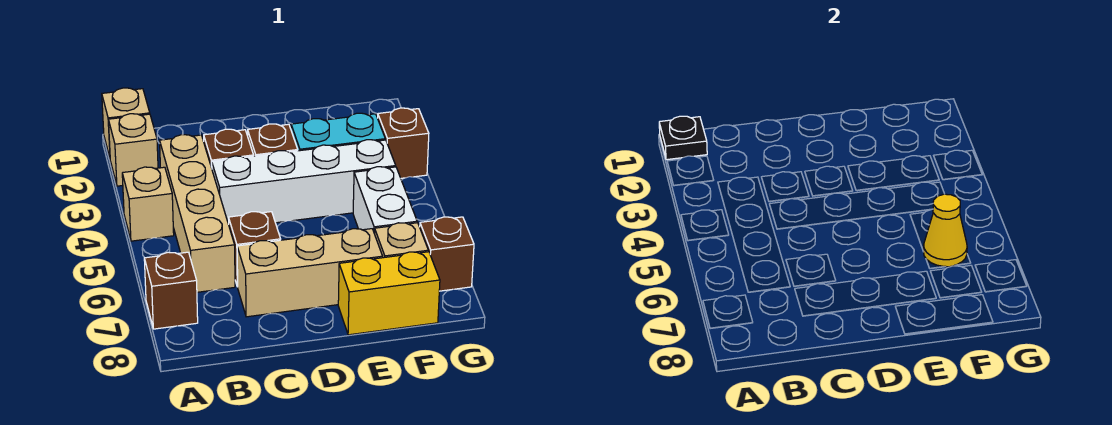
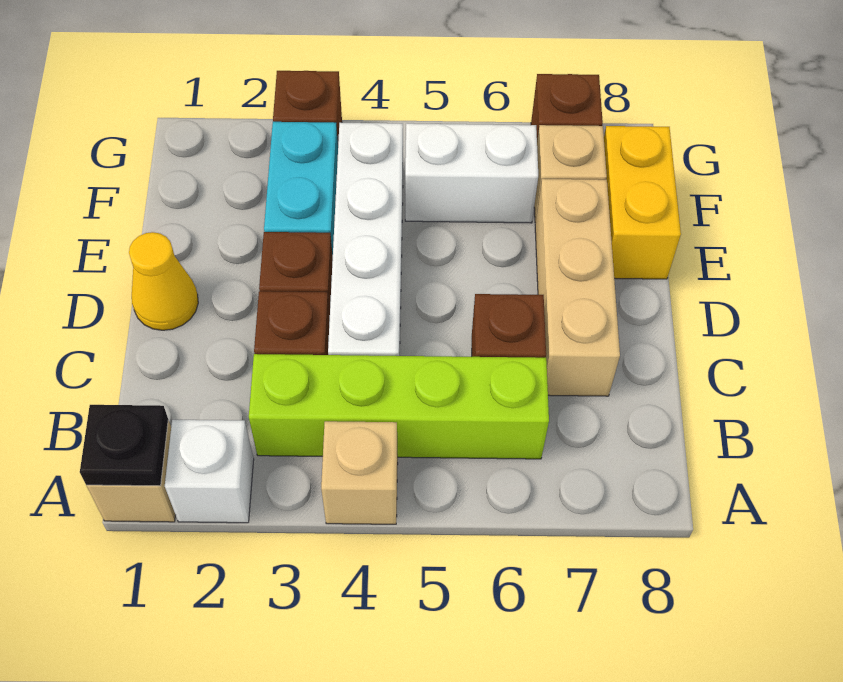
tan brick A2 level 1 -> white brick A2 level 1
brown brick A7 level 1 -> none
tan brick B3:B6 level 1 -> lime brick B3:B6 level 1
yellow cone F6 level 2 -> yellow cone D1 level 1

